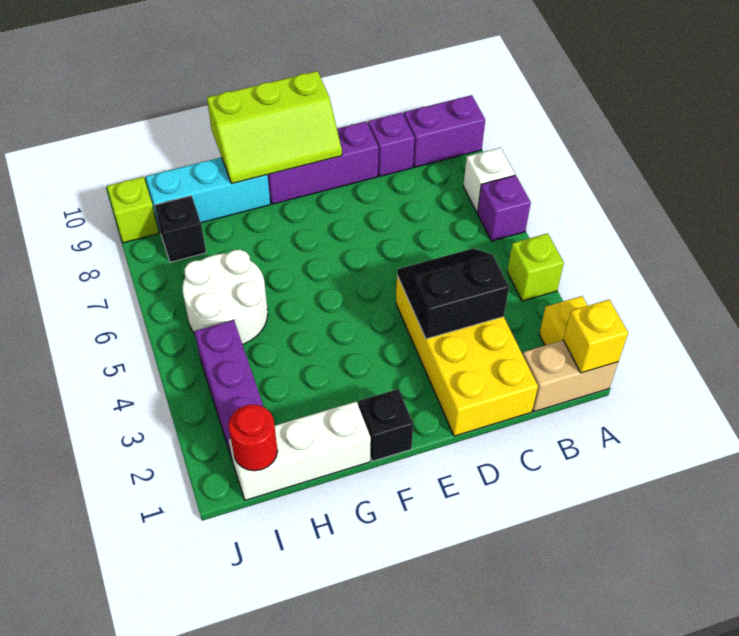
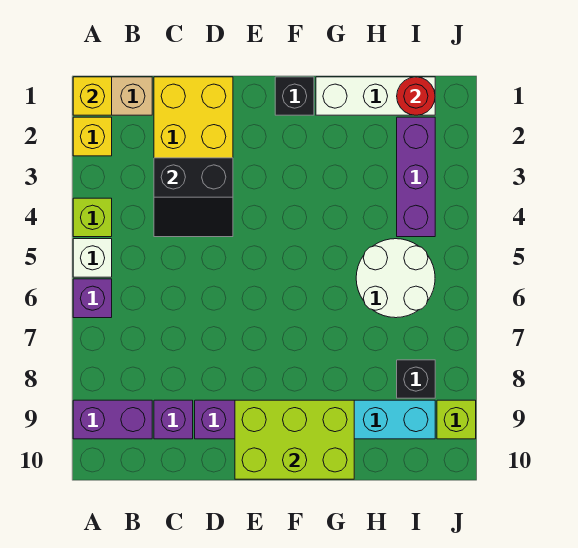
white brick A7 level 1 -> white brick A5 level 1
lime slope E9:G10 level 2 top 10 -> lime brick E9:G10 level 2

